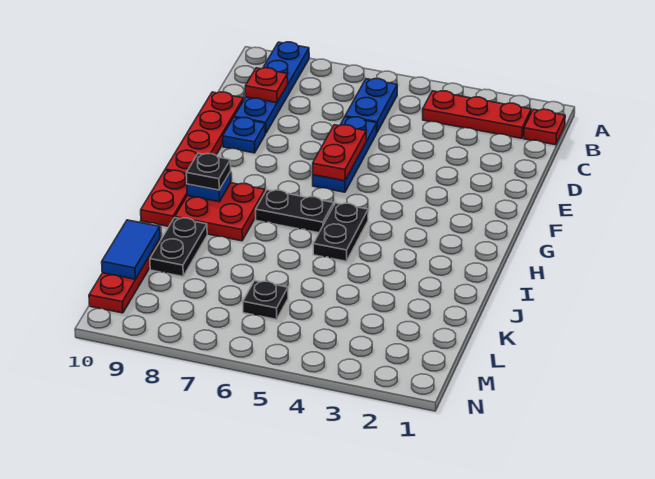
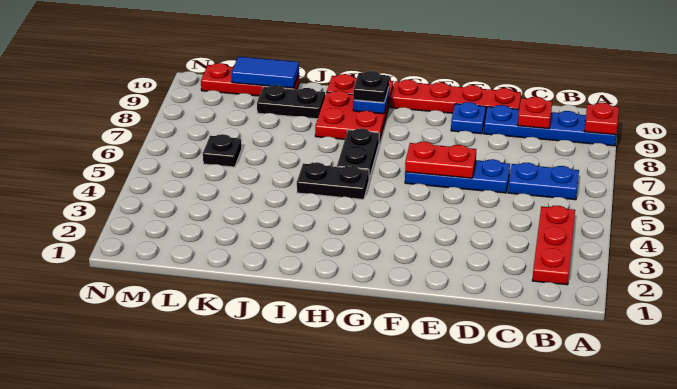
red plate B1 level 1 -> red plate A9 level 2

